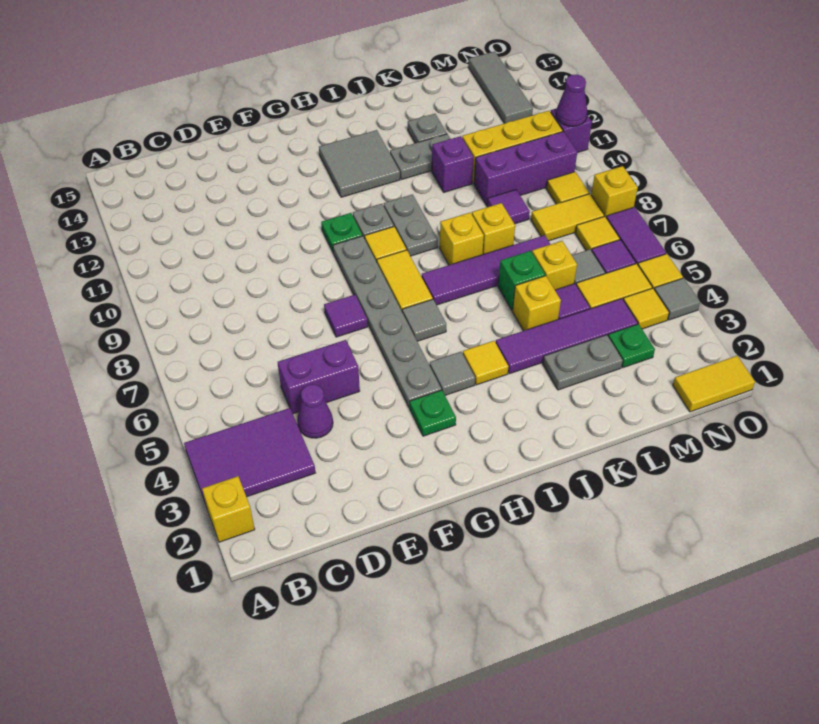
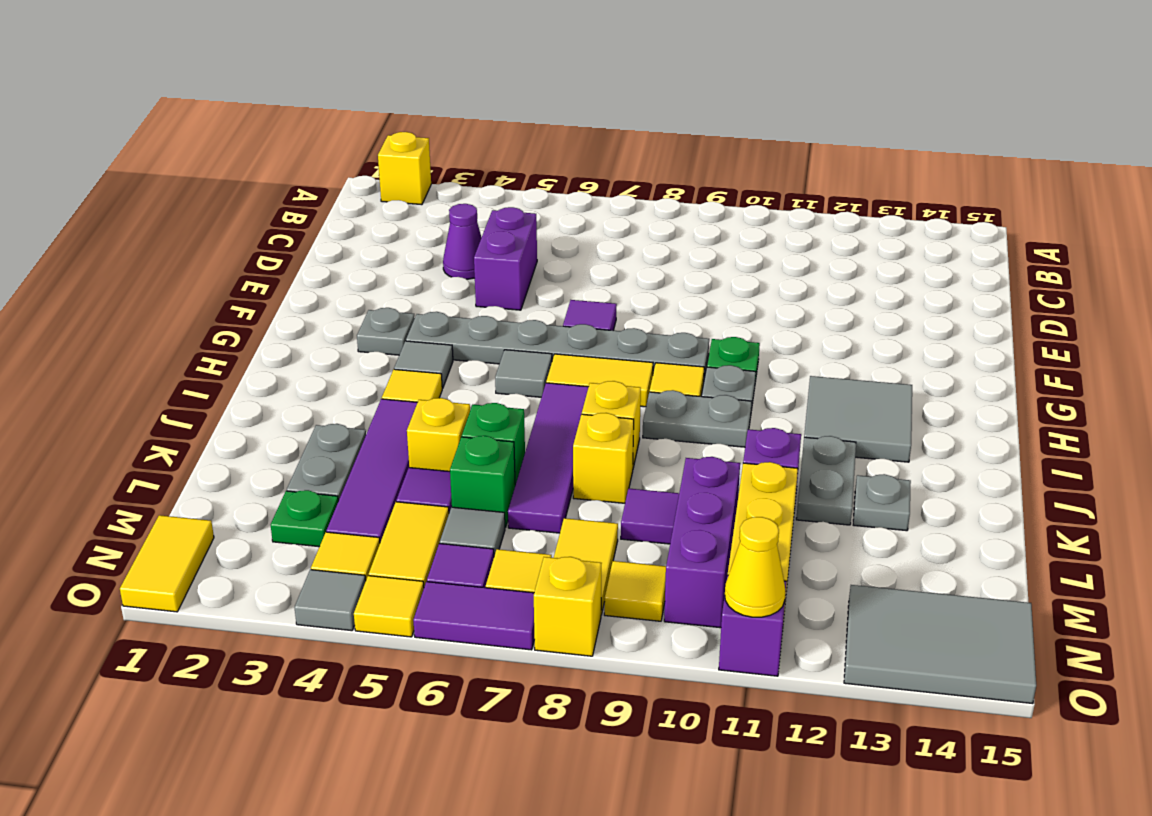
purple tile A3:C4 level 1 -> none
green plate G3 level 1 -> grey plate G3 level 1
yellow brick L6 level 1 -> green brick L6 level 1
grey tile N13:N15 level 1 -> grey tile N13:O15 level 1
purple cone O11 level 2 -> yellow cone O11 level 2

